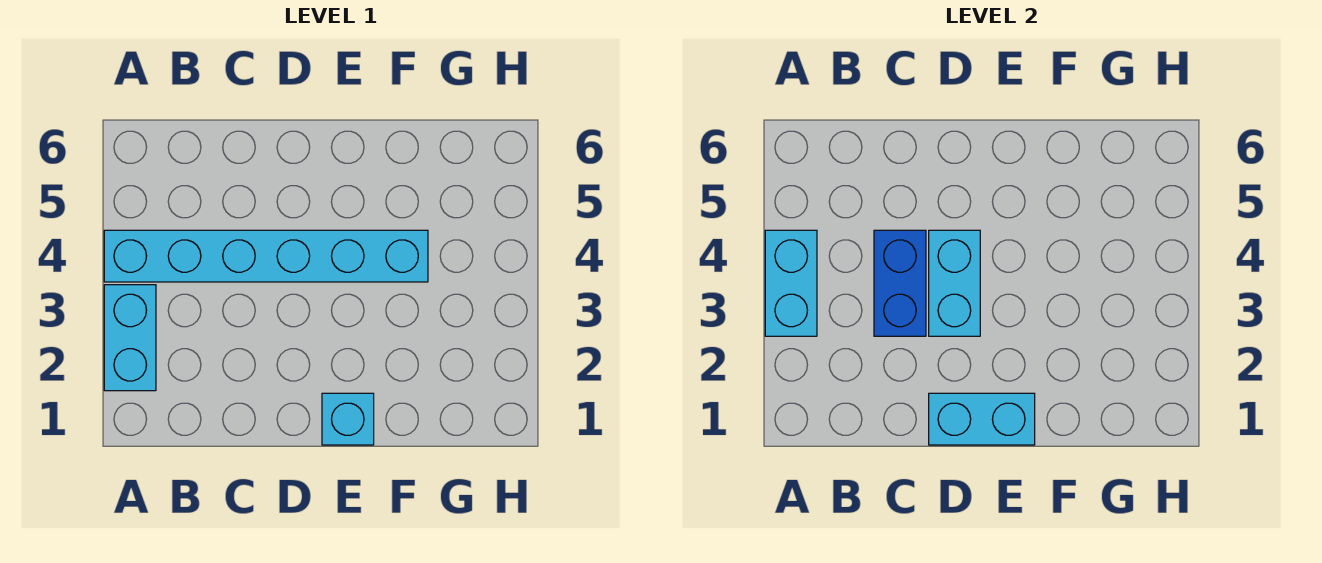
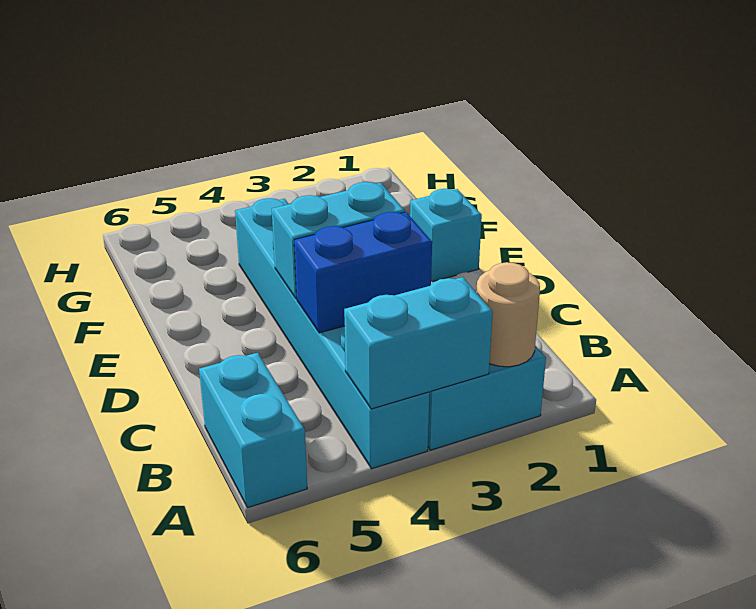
none -> tan round brick A2 level 2
cyan brick D1:E1 level 2 -> cyan brick A6:B6 level 1

